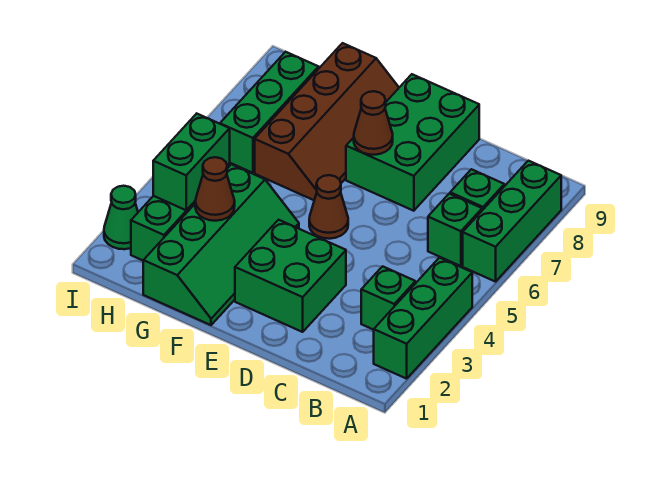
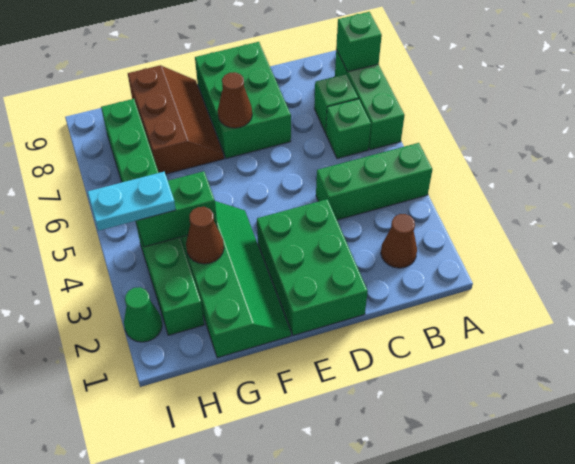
green brick A2:A4 level 1 -> green brick A4:C4 level 1
green brick B3 level 1 -> green brick A8 level 2
green brick D2:E3 level 1 -> green brick D1:E3 level 1
brown cone E5 level 1 -> brown cone B2 level 1
brown slope F6:G9 level 1 top G -> brown slope F7:G9 level 1 top G
green brick H3:H4 level 2 -> green brick G4:H4 level 2
none -> cyan plate H4:I4 level 3

